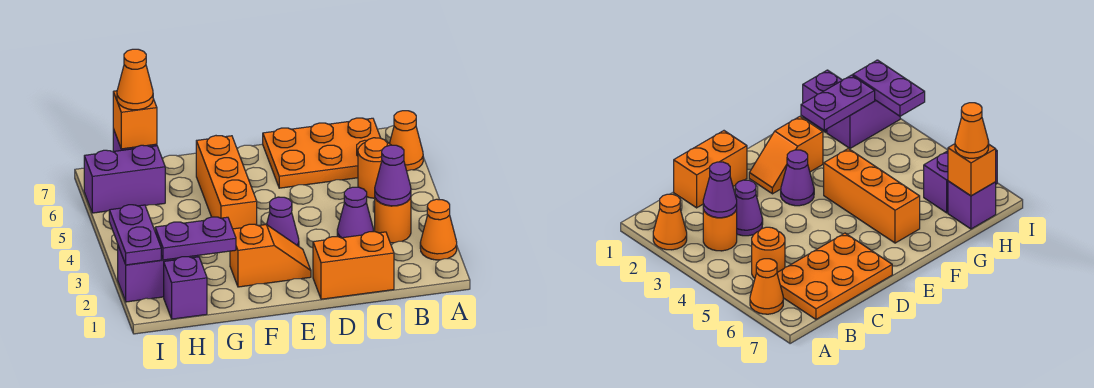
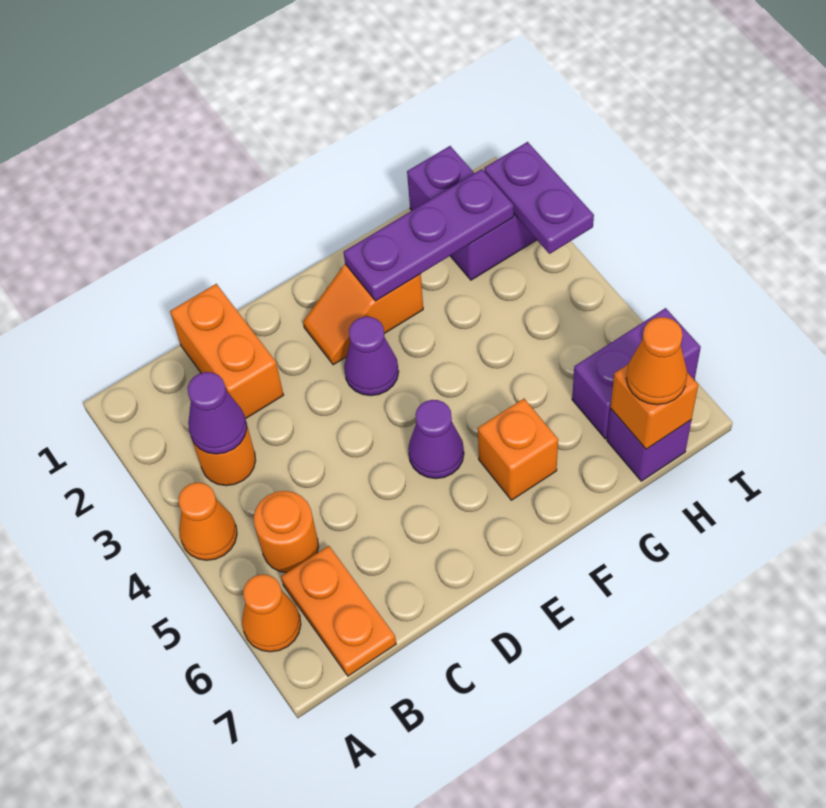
orange cone A2 level 1 -> orange cone A4 level 1
orange plate B6:D7 level 1 -> orange plate B6:B7 level 1
orange brick C1:D1 level 1 -> orange brick C1:C2 level 1
purple cone C3 level 1 -> purple cone E5 level 1
orange brick F4:F6 level 1 -> orange brick F6 level 1
purple plate G2:H2 level 2 -> purple plate F2:H2 level 2

